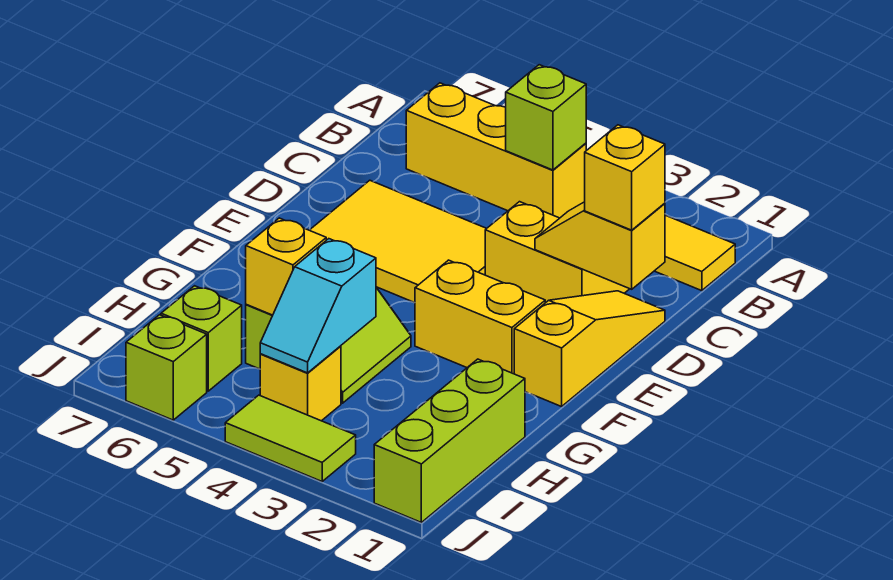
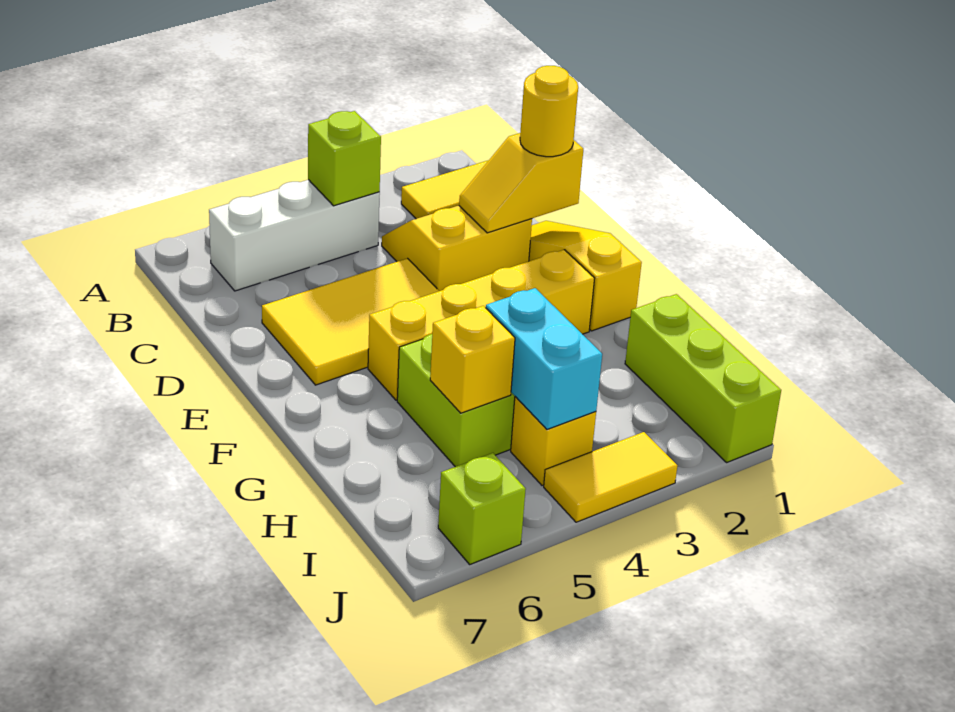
yellow brick B4:B6 level 1 -> white brick B4:B6 level 1
yellow brick D1 level 3 -> yellow round brick D1 level 3
yellow brick F2:F3 level 1 -> yellow brick F2:F5 level 1
cyan slope H4:I4 level 2 top H -> cyan brick H4:I4 level 2
lime brick I6 level 1 -> none
lime tile J3:J4 level 1 -> yellow tile J3:J4 level 1

